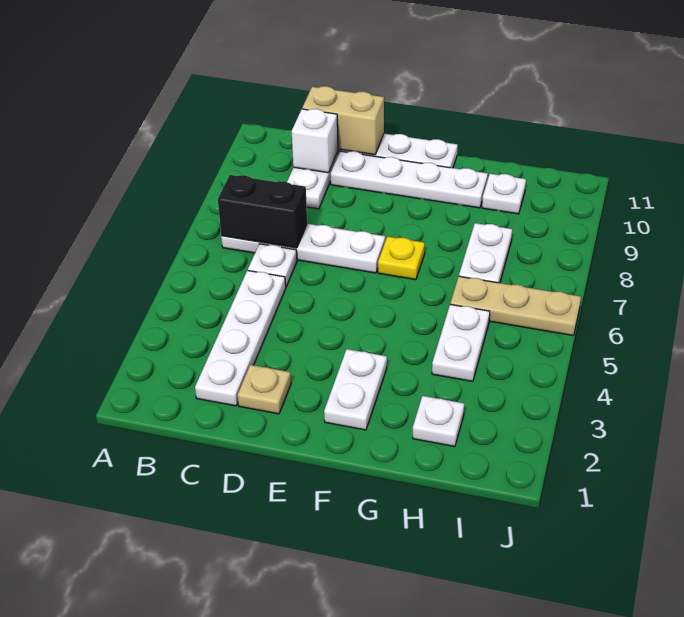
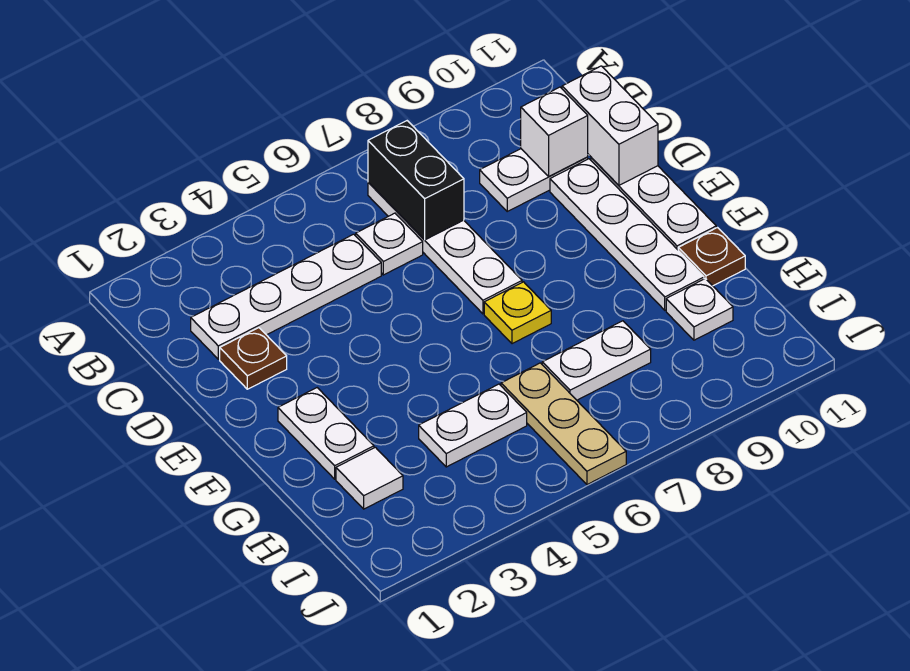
tan brick C11:D11 level 2 -> white brick C11:D11 level 2
tan plate D2 level 1 -> brown plate D2 level 1
white plate F2:F3 level 1 -> white plate F2:G2 level 1
none -> brown plate G11 level 1
white plate H2 level 1 -> white tile H2 level 1

